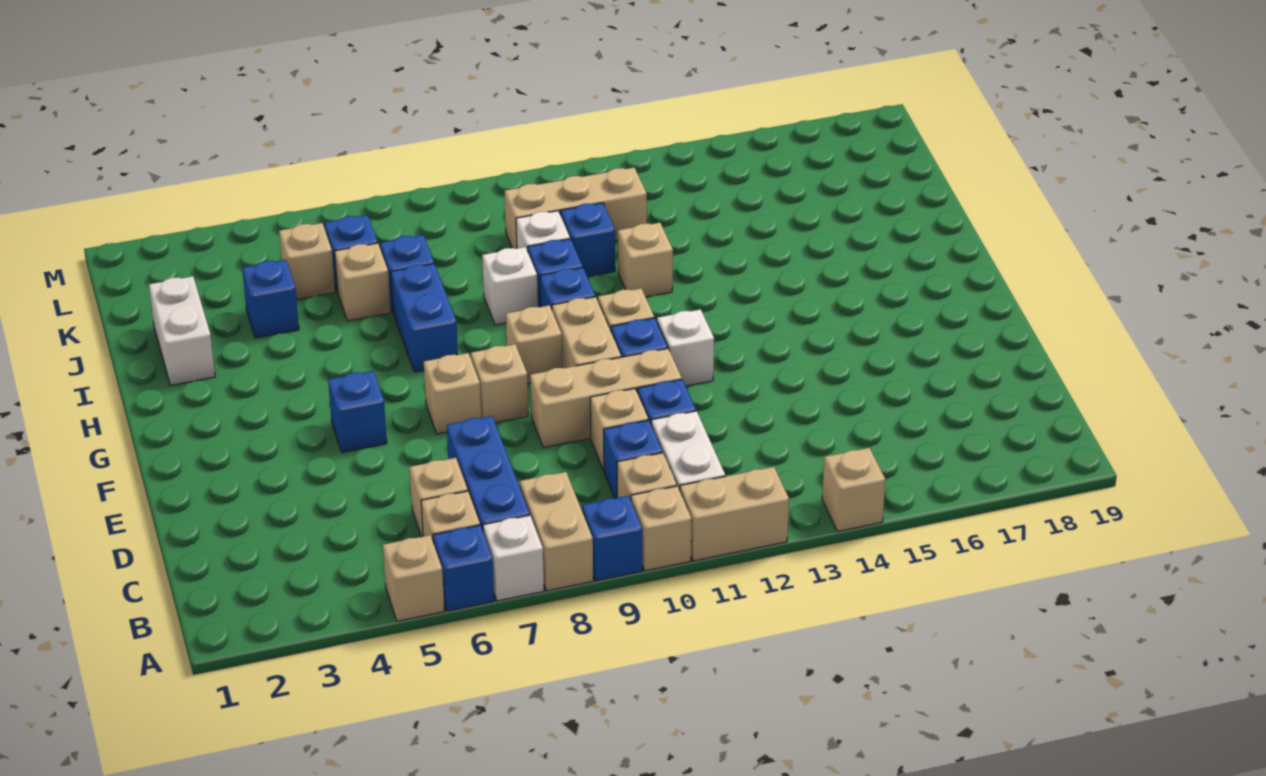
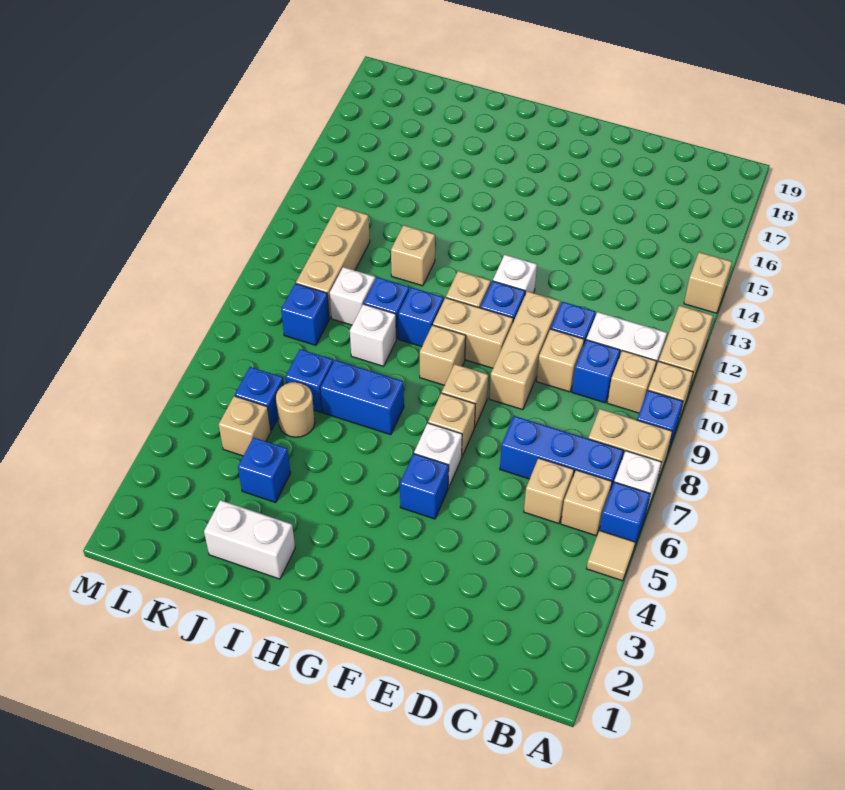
tan brick A5 level 1 -> tan tile A5 level 1
none -> white brick F6 level 1
tan brick J6 level 1 -> tan round brick J6 level 1
blue brick J11 level 1 -> blue brick K9 level 1

